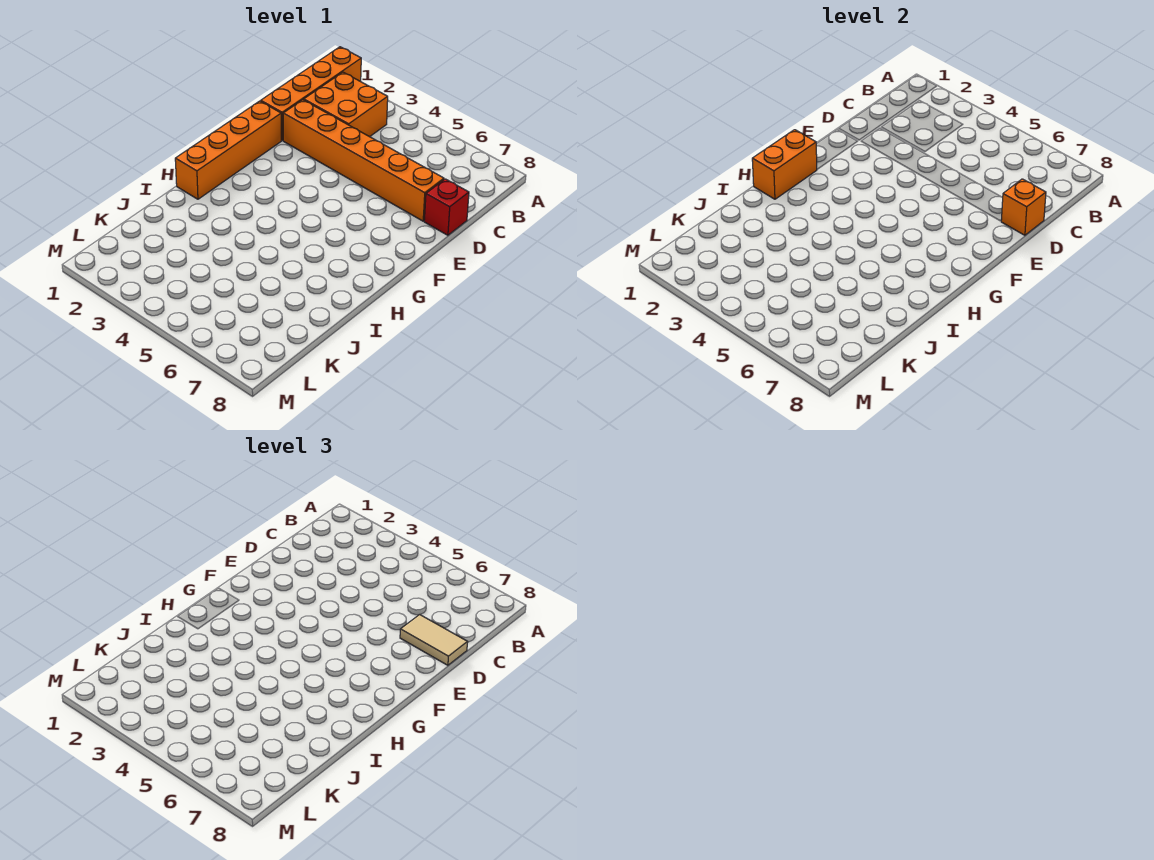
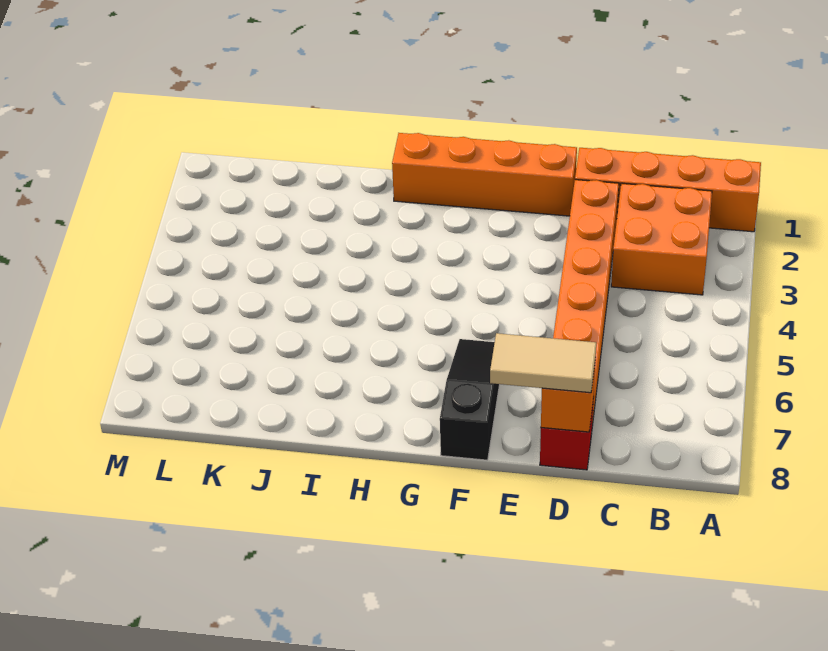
tan tile D7:D8 level 3 -> tan tile D8:E8 level 3
none -> black slope F6:F8 level 1 top 8
orange brick G1:H1 level 2 -> none

